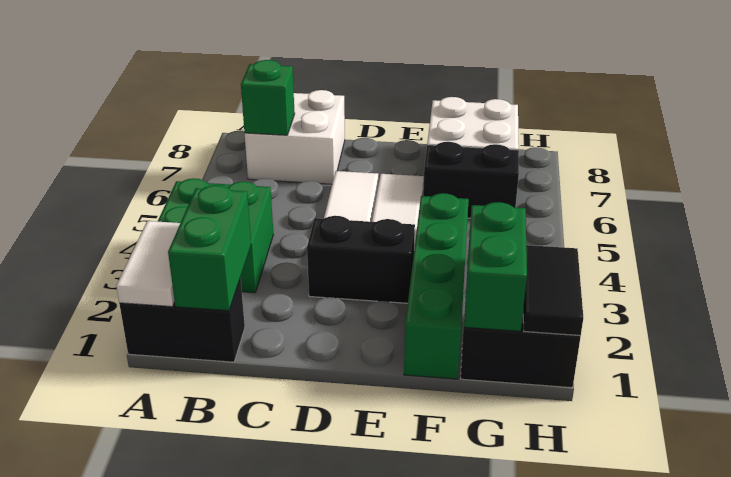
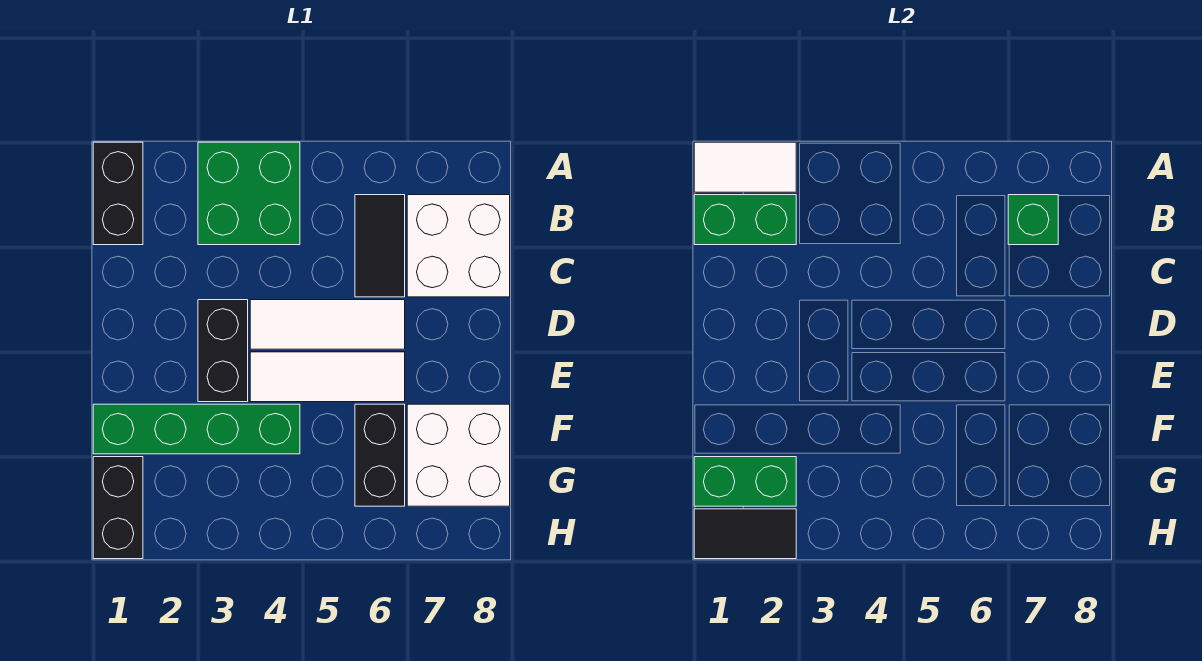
none -> black tile B6:C6 level 1

